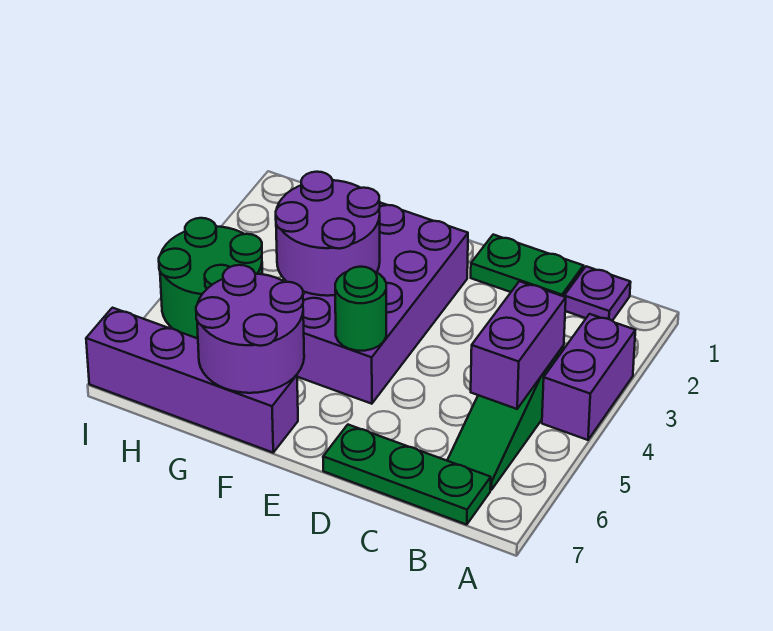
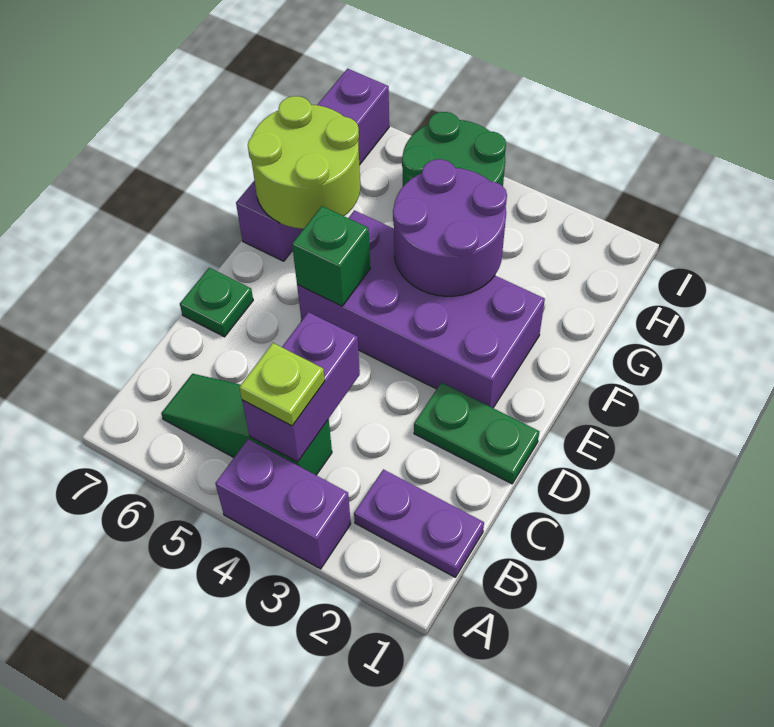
purple plate B1 level 1 -> purple plate B1:B2 level 1
purple brick B4:B5 level 2 -> purple brick B4:C4 level 2
none -> lime plate B4 level 3
green plate B7:D7 level 1 -> green plate D7 level 1
green plate C1:D1 level 1 -> green plate D1:D2 level 1
green round brick E5 level 2 -> green brick E5 level 2
purple round brick F6:G7 level 2 -> lime round brick F6:G7 level 2

